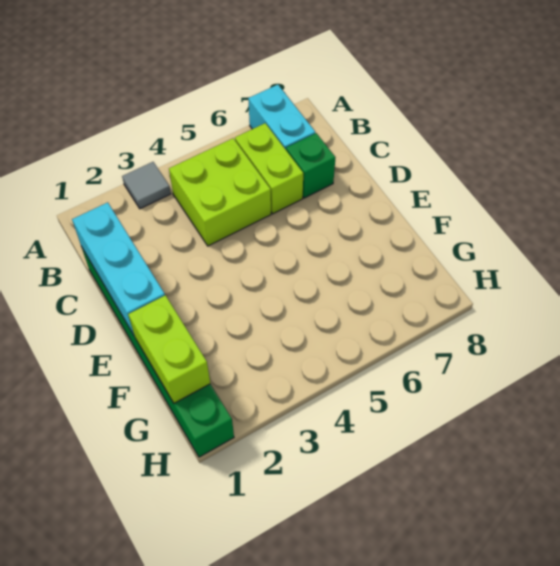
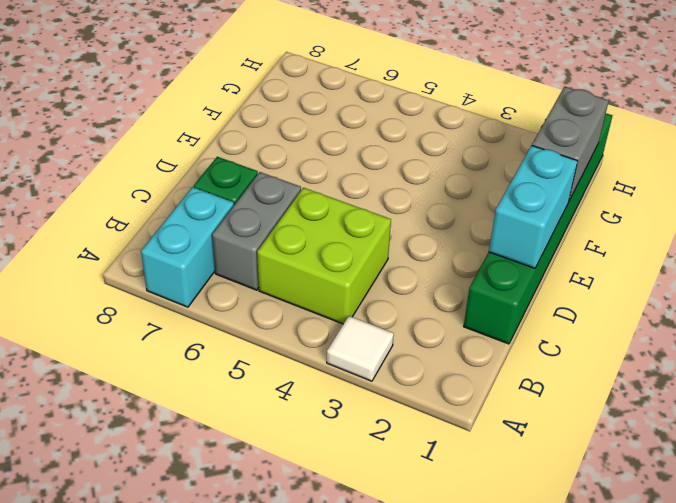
grey tile A3 level 1 -> white tile A3 level 1
lime brick B6:C6 level 1 -> grey brick B6:C6 level 1
cyan brick C1:E1 level 2 -> cyan brick D1:E1 level 2
lime brick F1:G1 level 2 -> grey brick F1:G1 level 2

